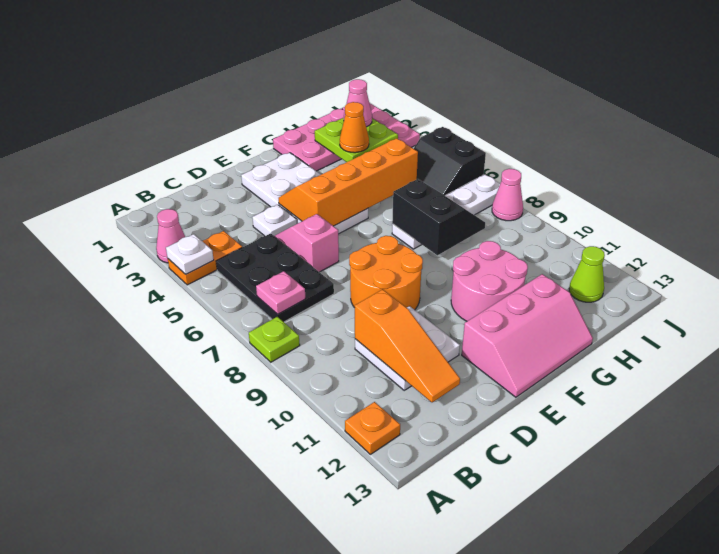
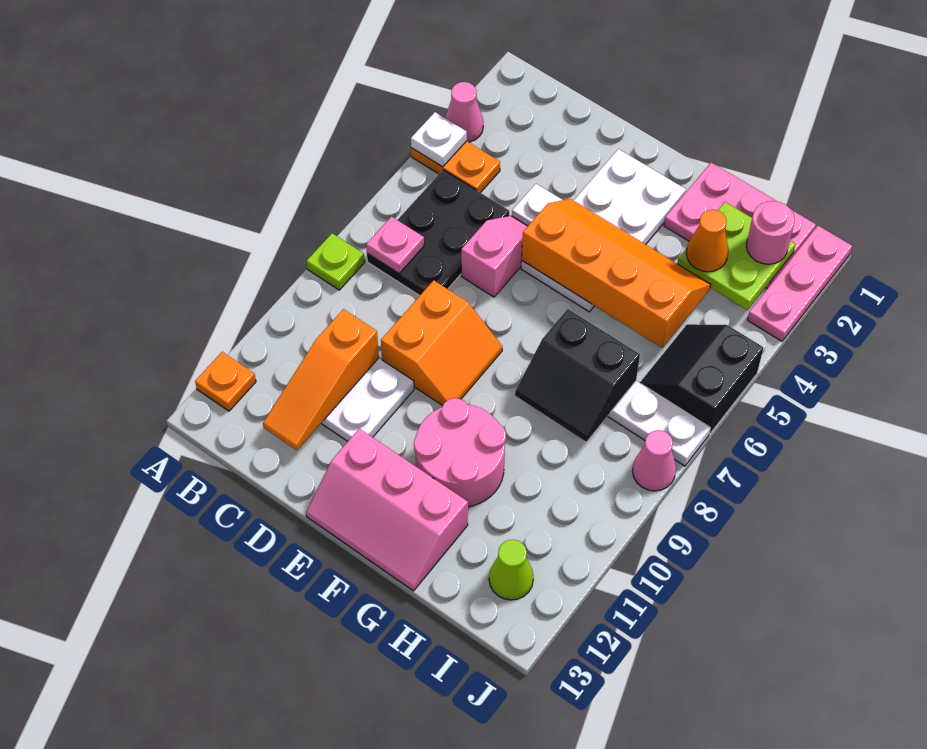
orange round brick D8:E9 level 1 -> orange slope D8:E9 level 1 top D
black slope G7:H8 level 2 top G -> black slope G7:H8 level 2 top 7
pink cone I2 level 3 -> pink round brick I2 level 3

